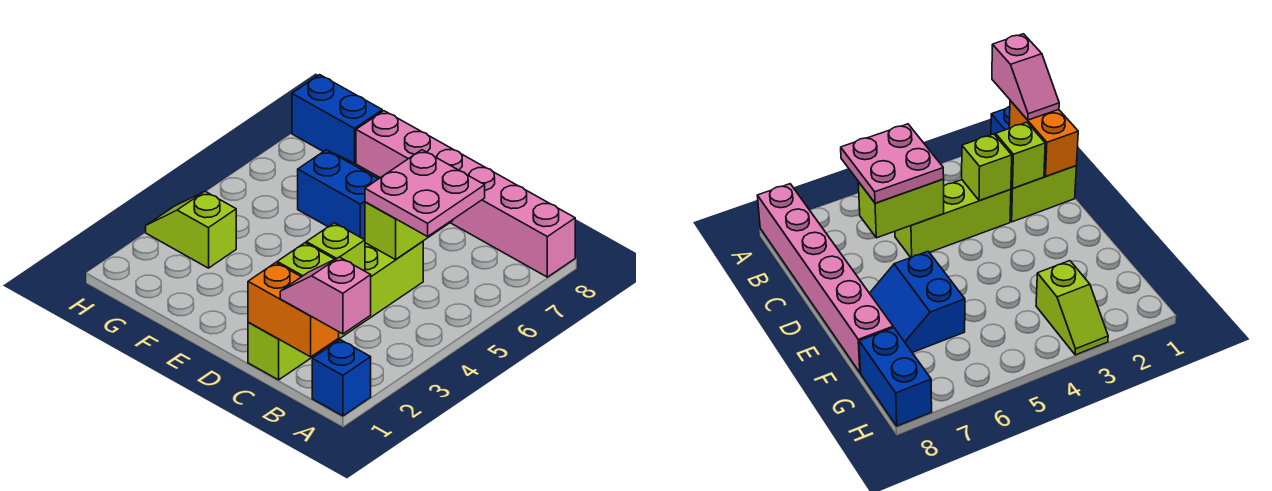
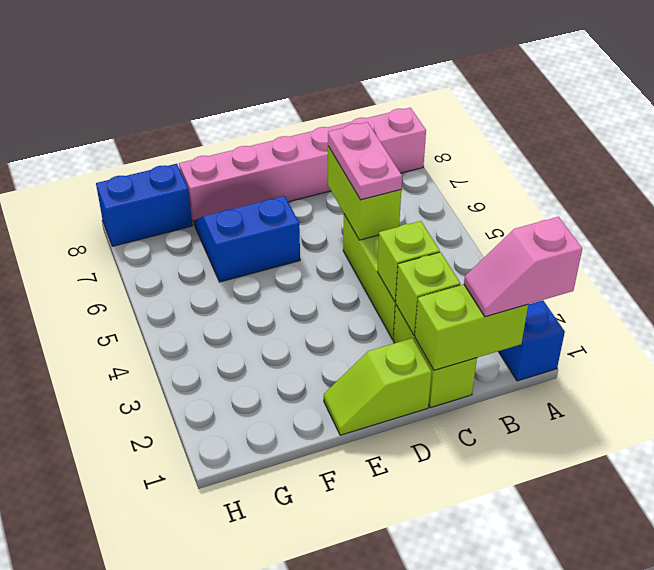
orange brick B1:C1 level 2 -> lime brick B1:C1 level 2
pink plate B5:C6 level 3 -> pink plate C5:C6 level 3
lime slope G3:H3 level 1 top G -> lime slope D1:E1 level 1 top D

